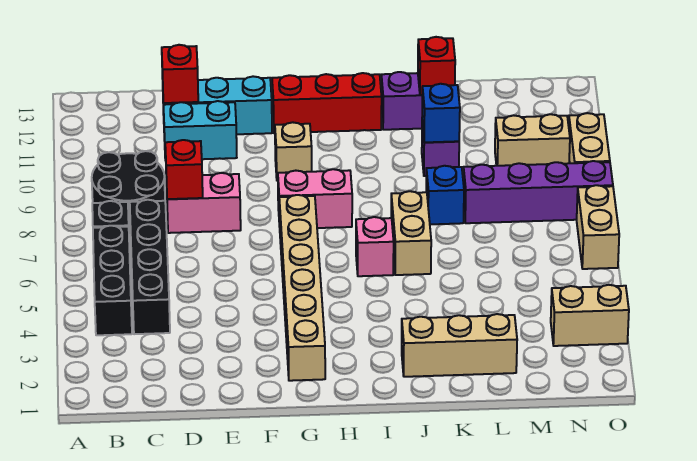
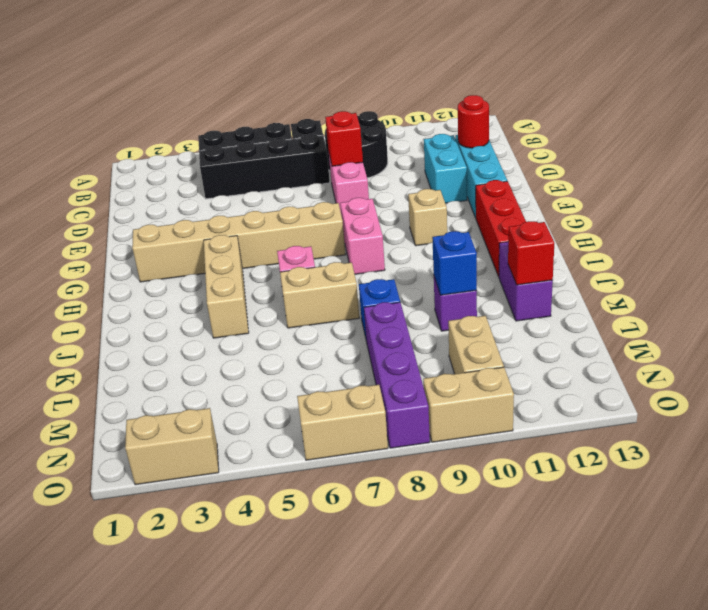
red brick D12 level 2 -> red round brick D12 level 2
tan brick J2:L2 level 1 -> tan brick H4:J4 level 1
tan brick N3:O3 level 1 -> tan brick O2:O3 level 1

